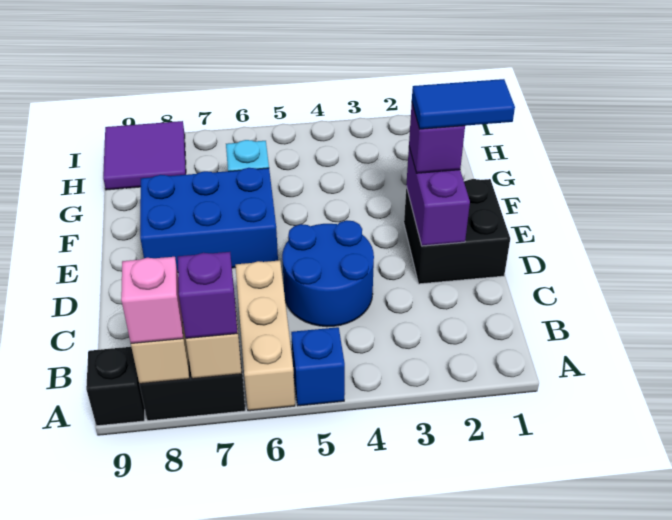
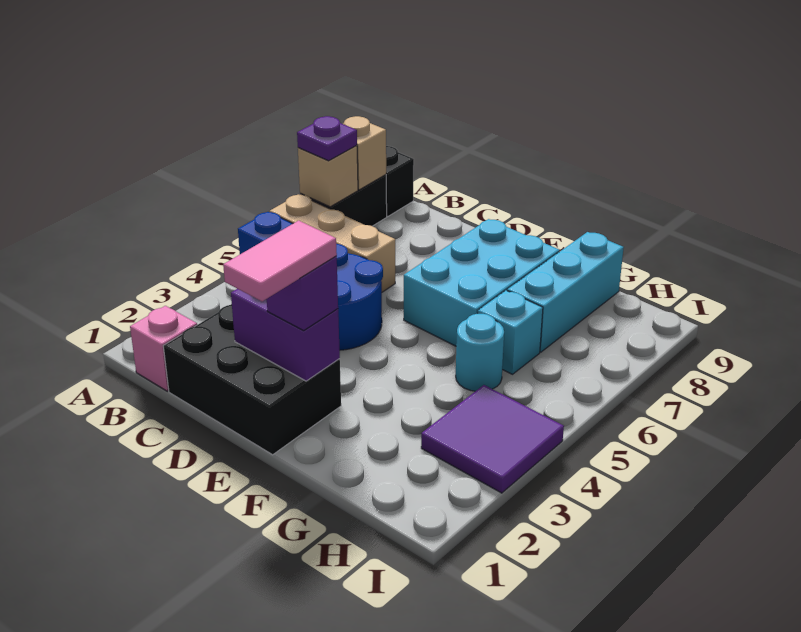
purple brick A7 level 3 -> purple plate A7 level 3
pink brick A8 level 3 -> pink brick B1 level 1
black brick D1:E2 level 1 -> black brick C1:E2 level 1
blue tile E1:E2 level 4 -> pink tile E1:E2 level 4
blue brick E6:F8 level 1 -> cyan brick E6:F8 level 1
none -> cyan round brick G5 level 1
none -> cyan brick G7:G9 level 1
purple tile H8:I9 level 1 -> purple tile H3:I4 level 1

